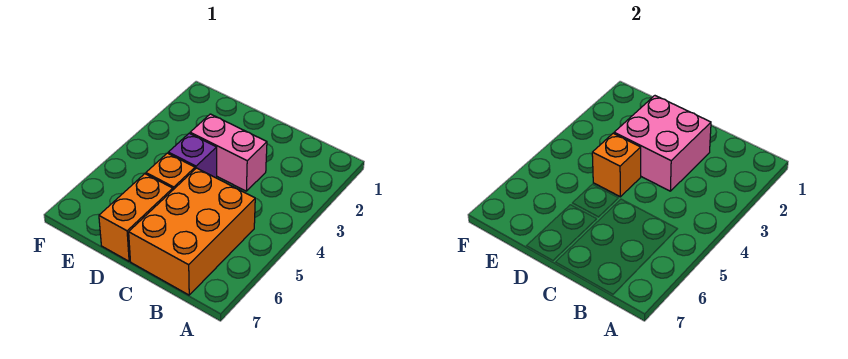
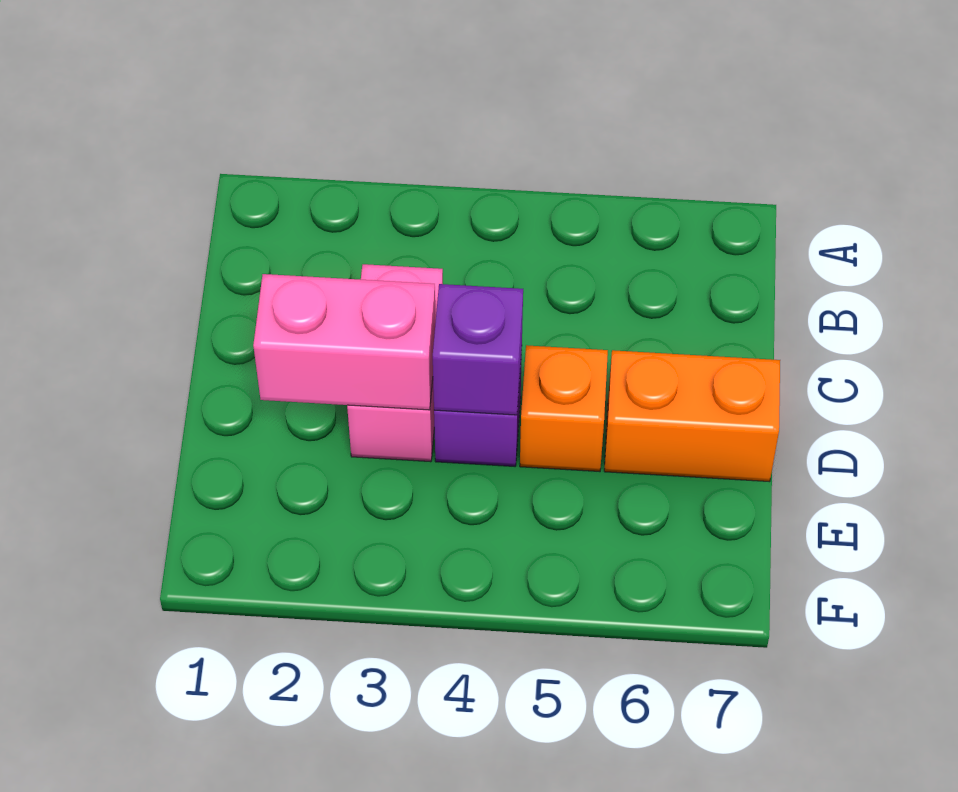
orange brick B5:C7 level 1 -> none
pink brick C2:D3 level 2 -> pink brick D2:D3 level 2
orange brick D4 level 2 -> purple brick D4 level 2

